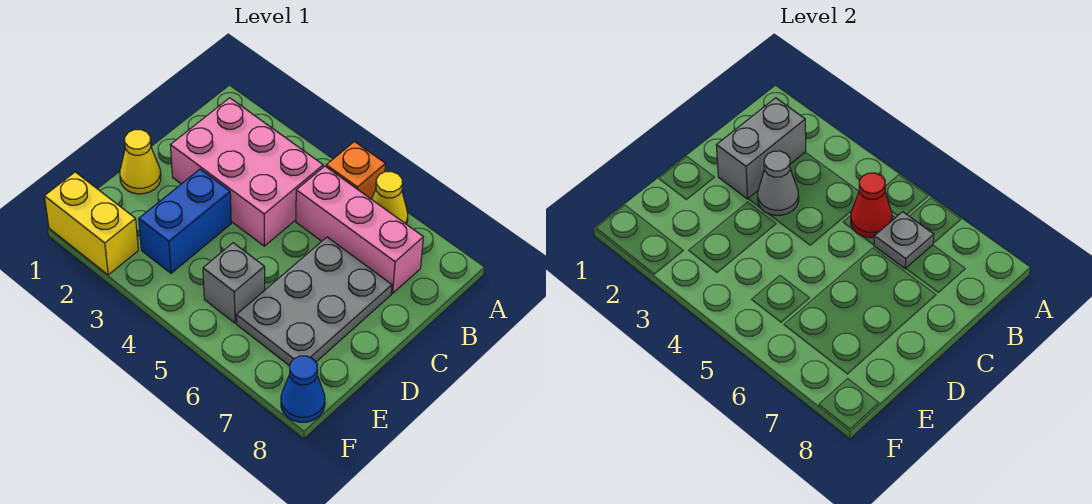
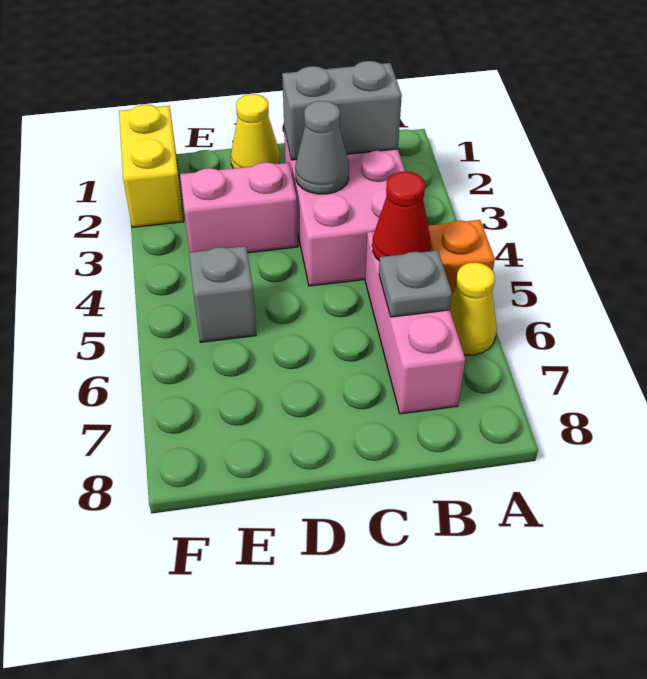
grey plate C6:E7 level 1 -> none
blue brick D3:E3 level 1 -> pink brick D3:E3 level 1
blue cone F8 level 1 -> none

